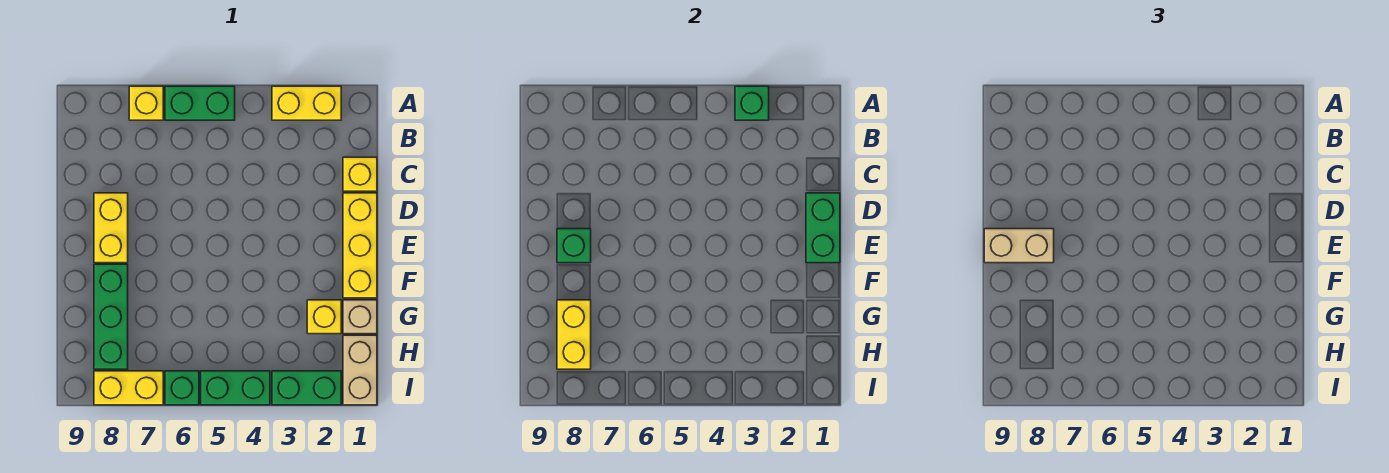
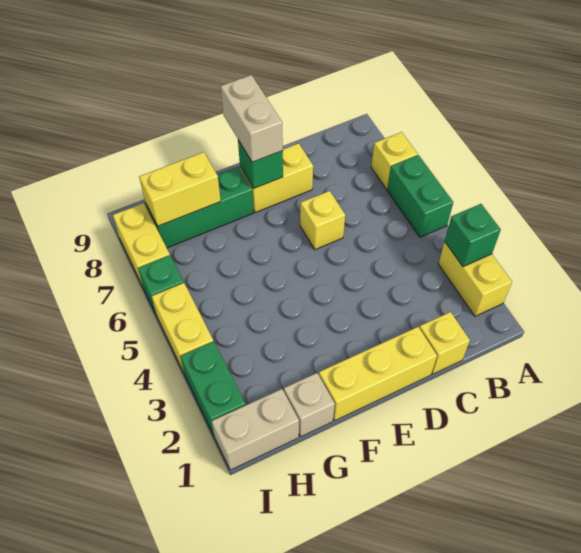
green brick D1:E1 level 2 -> none
yellow brick G2 level 1 -> yellow brick D6 level 1
green brick I4:I5 level 1 -> yellow brick I4:I5 level 1

